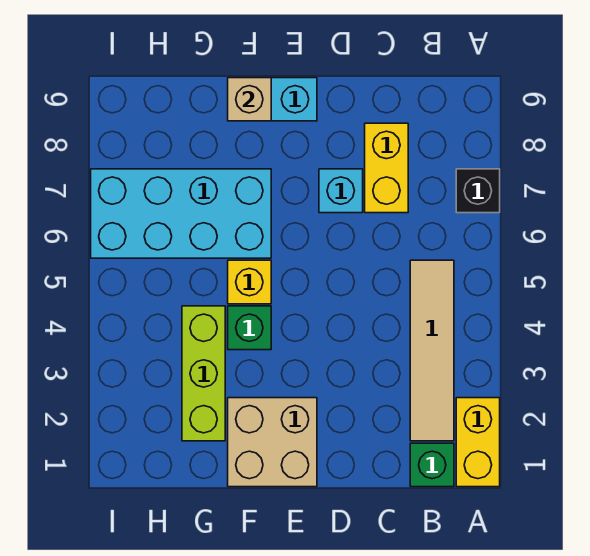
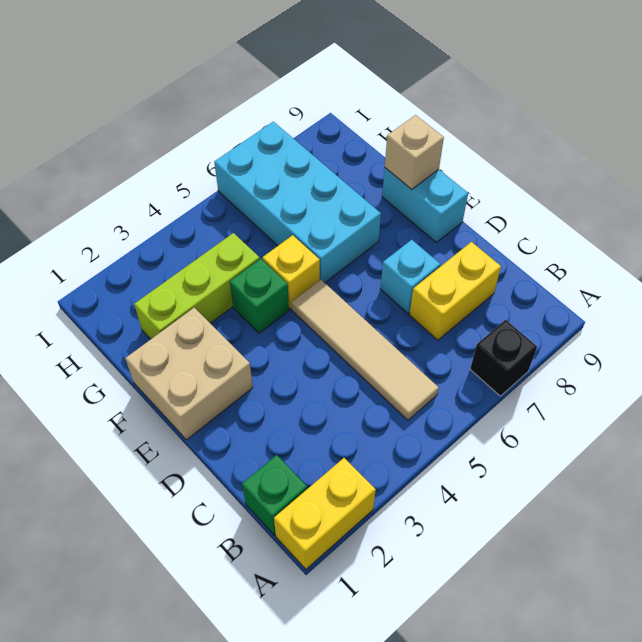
tan tile B2:B5 level 1 -> tan tile B5:E5 level 1

